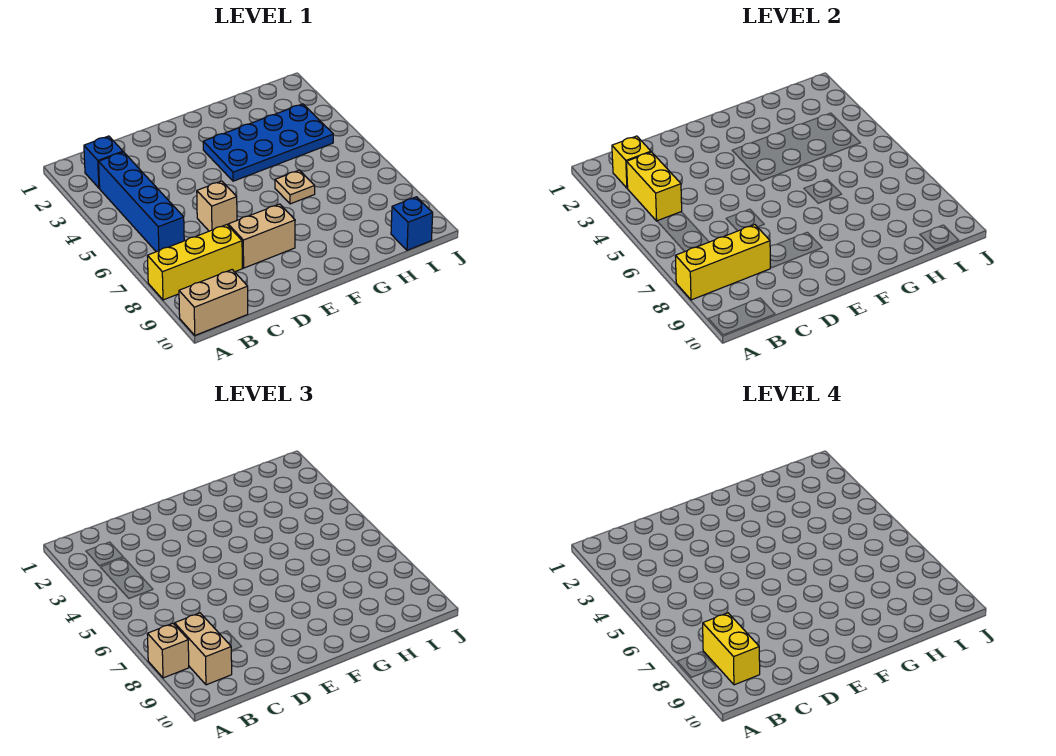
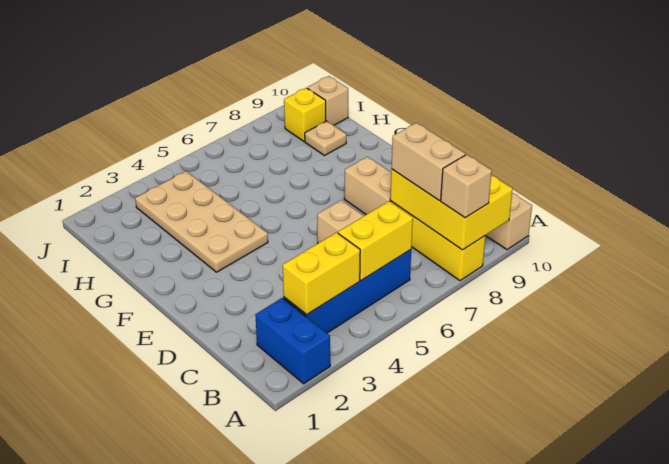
yellow brick A8:C8 level 2 -> yellow brick A8:C9 level 2
blue brick B2 level 1 -> blue brick A2:B2 level 1
yellow brick B2 level 2 -> yellow brick I9 level 1
tan brick B8:B9 level 3 -> tan brick B8:C8 level 3
yellow brick B8:B9 level 4 -> yellow brick B5:B6 level 2
blue plate F3:I4 level 1 -> tan plate F3:I4 level 1
tan plate G6 level 1 -> tan plate H9 level 1
blue brick I10 level 1 -> tan brick I10 level 1

